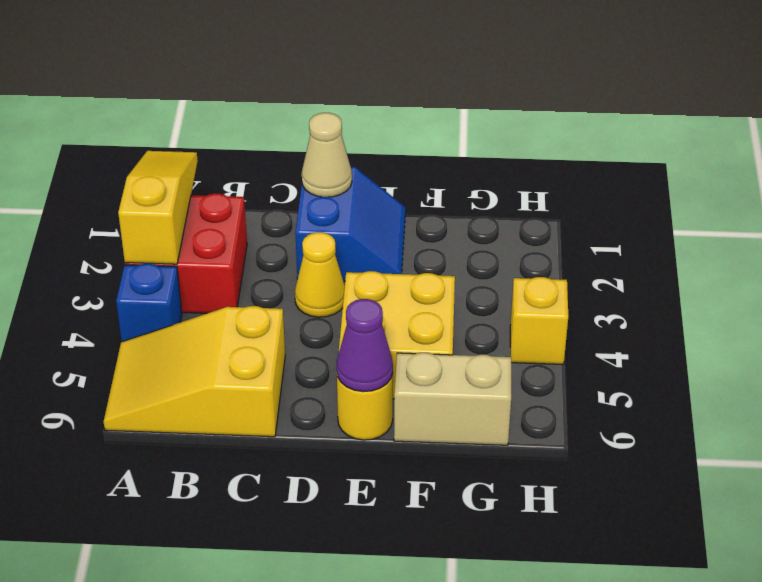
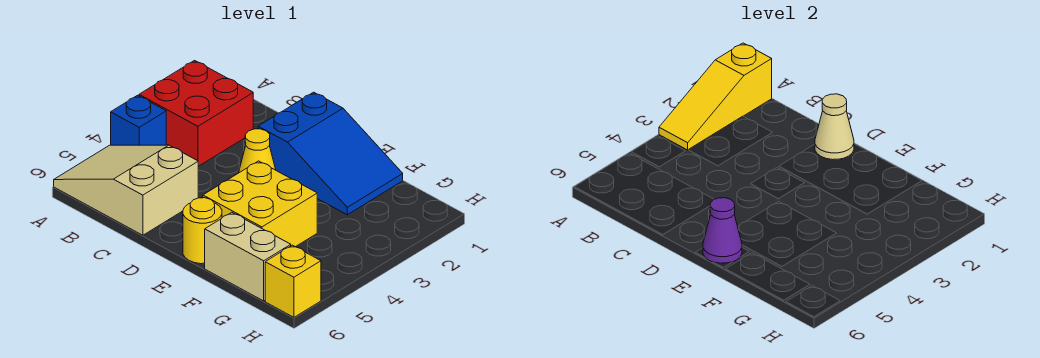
yellow slope A1:A3 level 2 top 3 -> yellow slope A1:A3 level 2 top 1
yellow slope A5:C6 level 1 top C -> tan slope A5:C6 level 1 top C
blue slope D1:E2 level 1 top D -> blue slope D1:F2 level 1 top D
yellow brick H4 level 1 -> yellow brick H6 level 1

